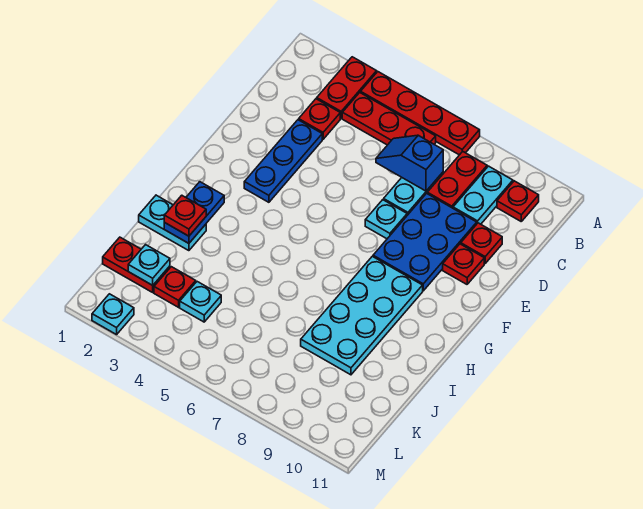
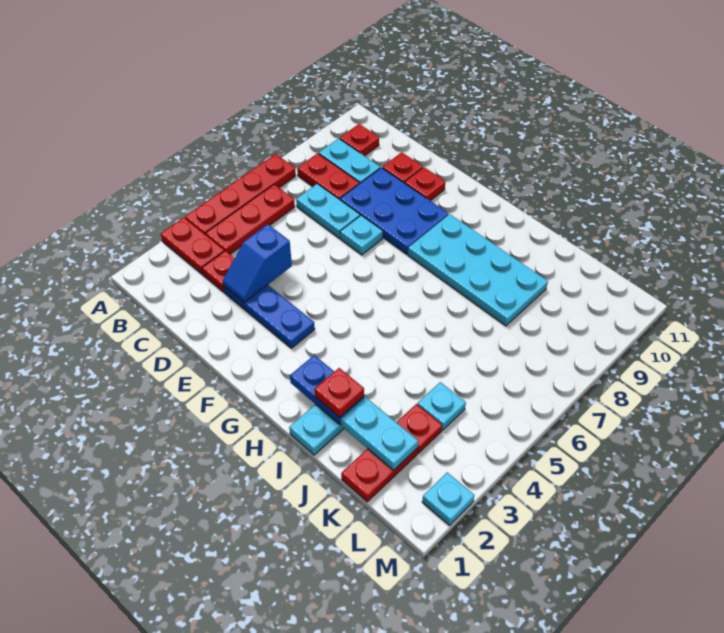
blue slope C6:C7 level 2 top 7 -> blue slope D3:D4 level 2 top 4
cyan plate K2 level 2 -> cyan plate J2:K2 level 2

